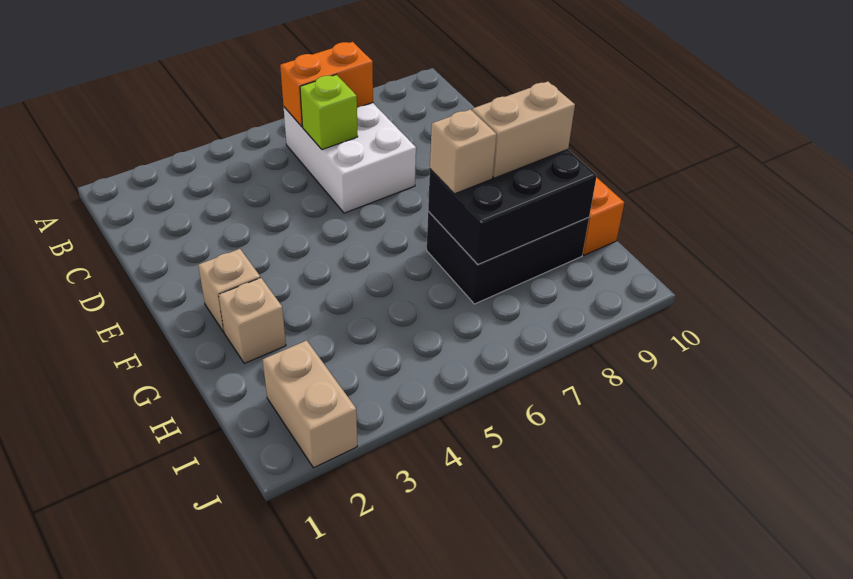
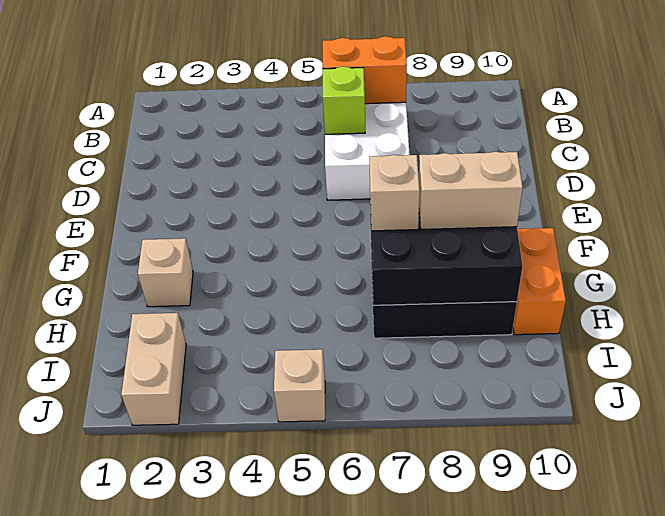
tan brick F2 level 1 -> tan brick J5 level 1

